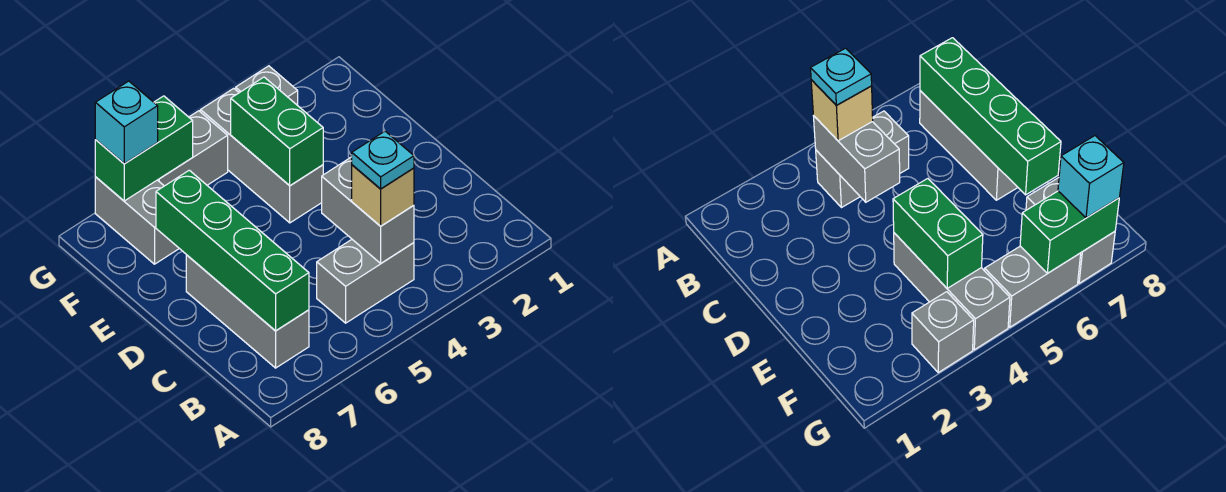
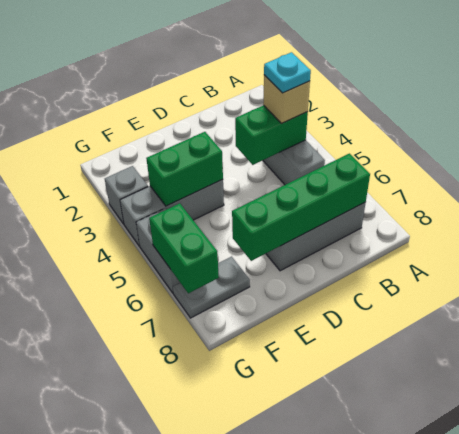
grey brick B4:C4 level 2 -> green brick B4:C4 level 2
grey brick F7:G7 level 1 -> grey plate F7:G7 level 1
cyan brick G7 level 3 -> none

